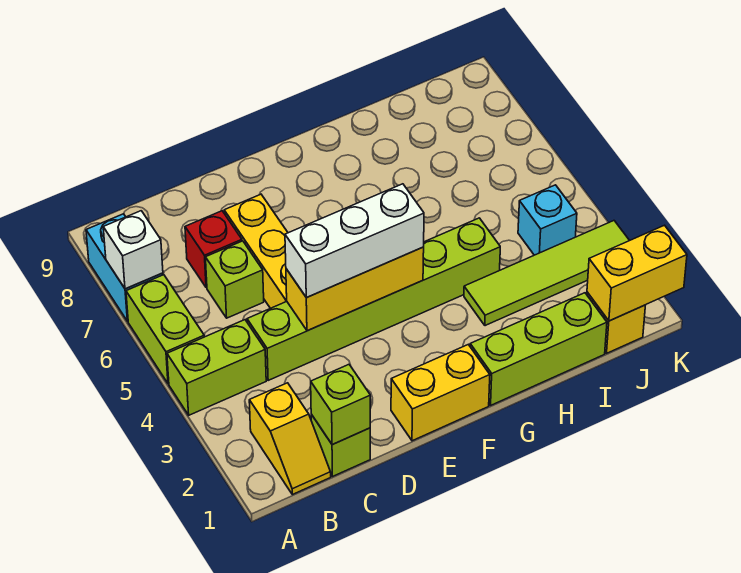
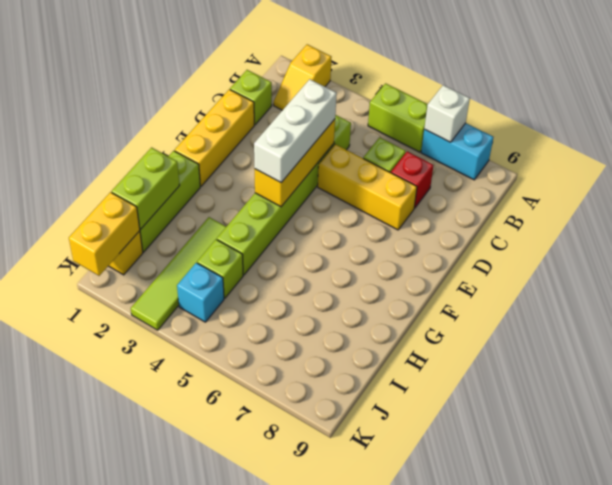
lime brick A4:B4 level 1 -> lime brick H1:I1 level 2
yellow slope B1:B2 level 1 top 2 -> yellow slope A2:B2 level 1 top A
lime brick C1 level 2 -> lime brick I4 level 1
yellow brick E1:F1 level 1 -> yellow brick D1:F1 level 1

